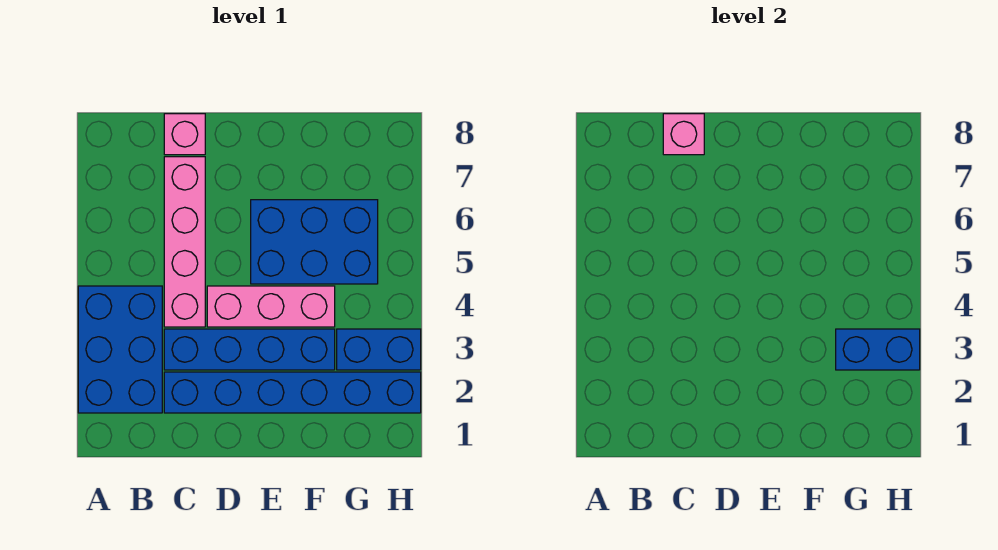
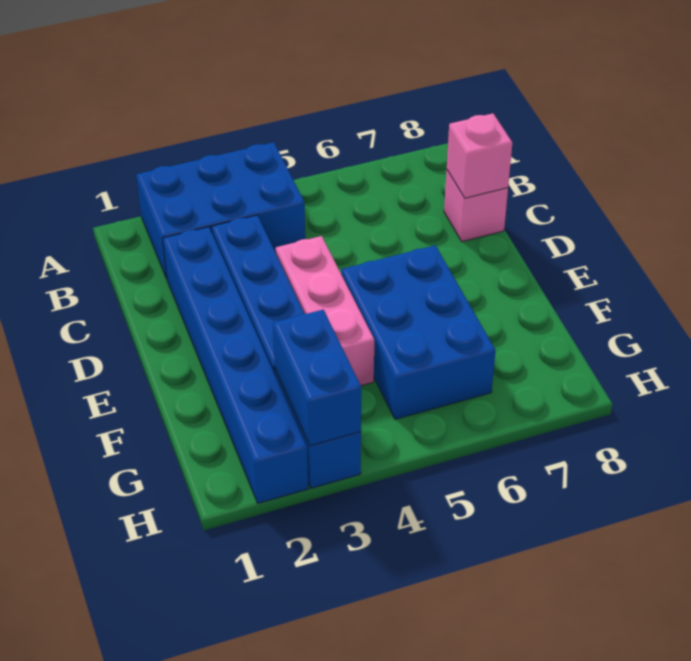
pink brick C4:C7 level 1 -> none

